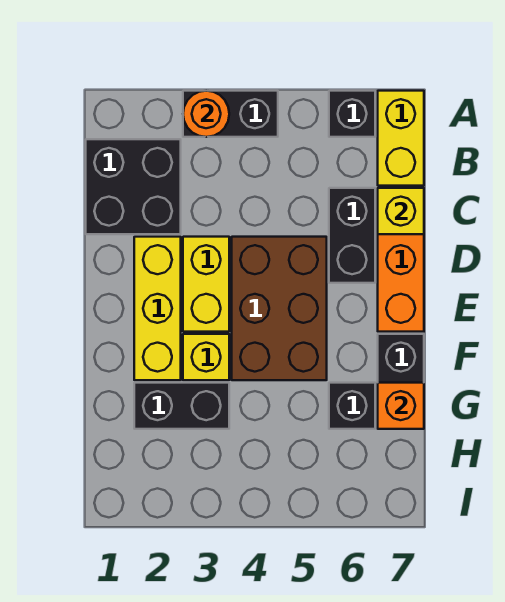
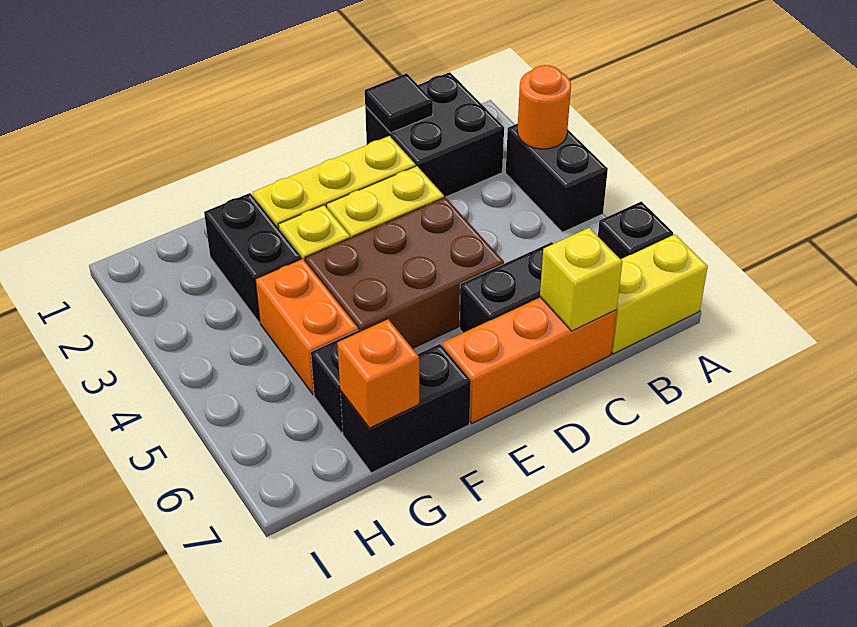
none -> black tile C1 level 2
none -> orange brick G4:G5 level 1

